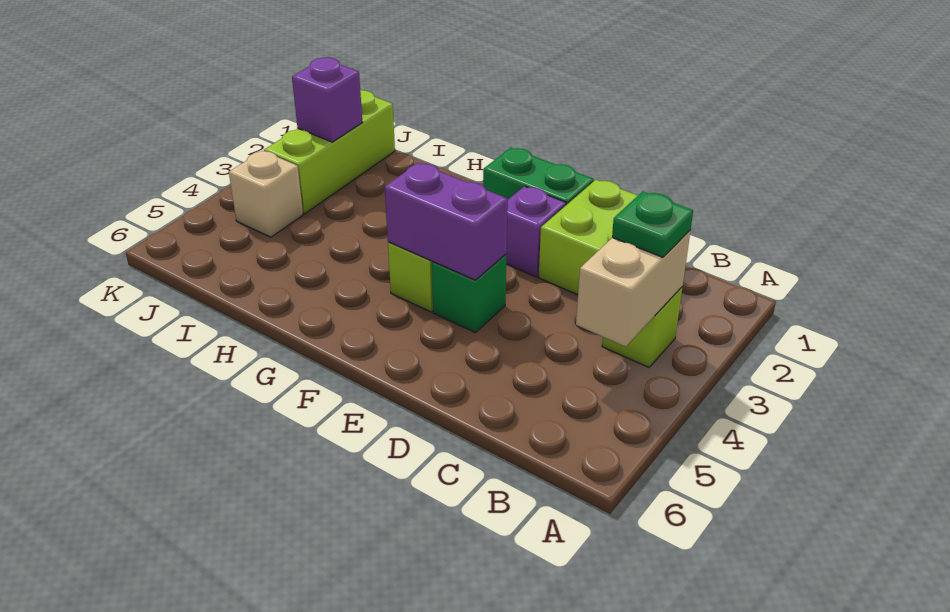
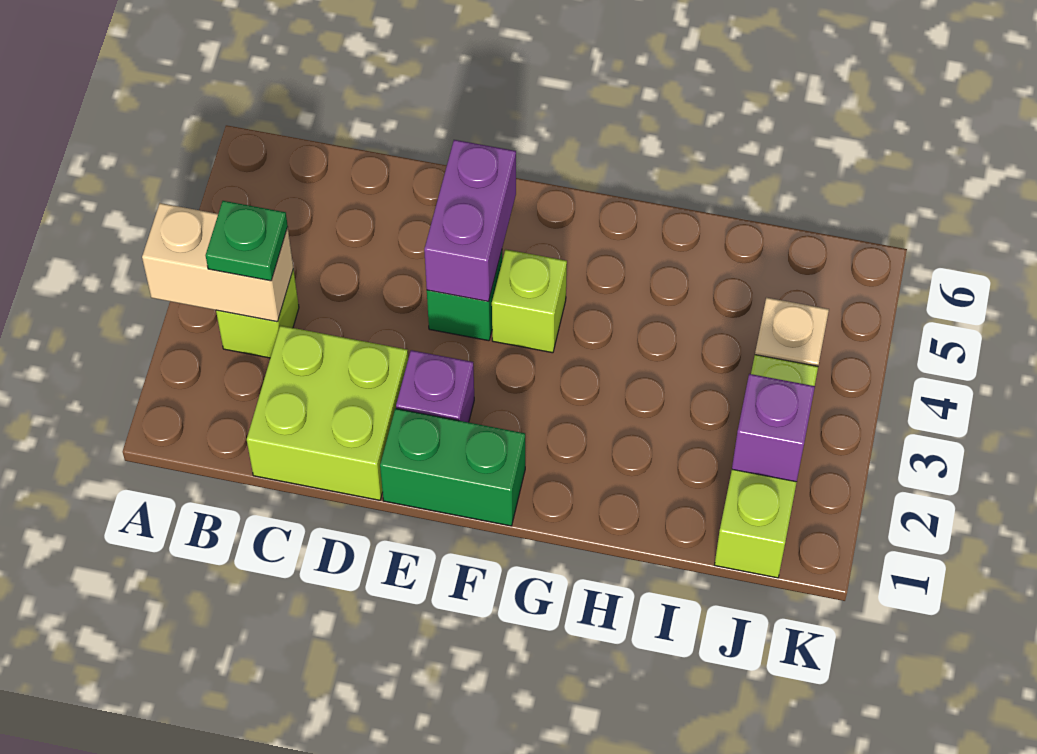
tan brick B3:B4 level 2 -> tan brick A3:B3 level 2
purple brick E4:F4 level 2 -> purple brick E4:E5 level 2

